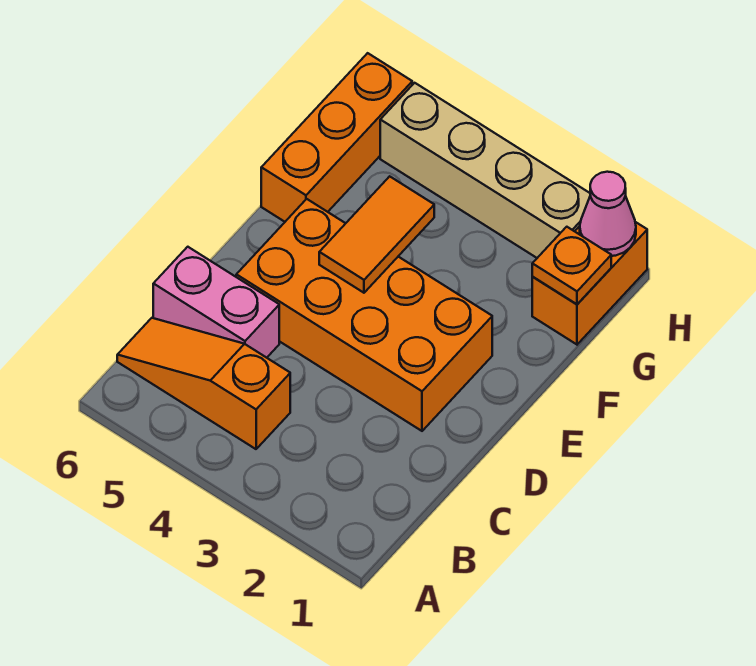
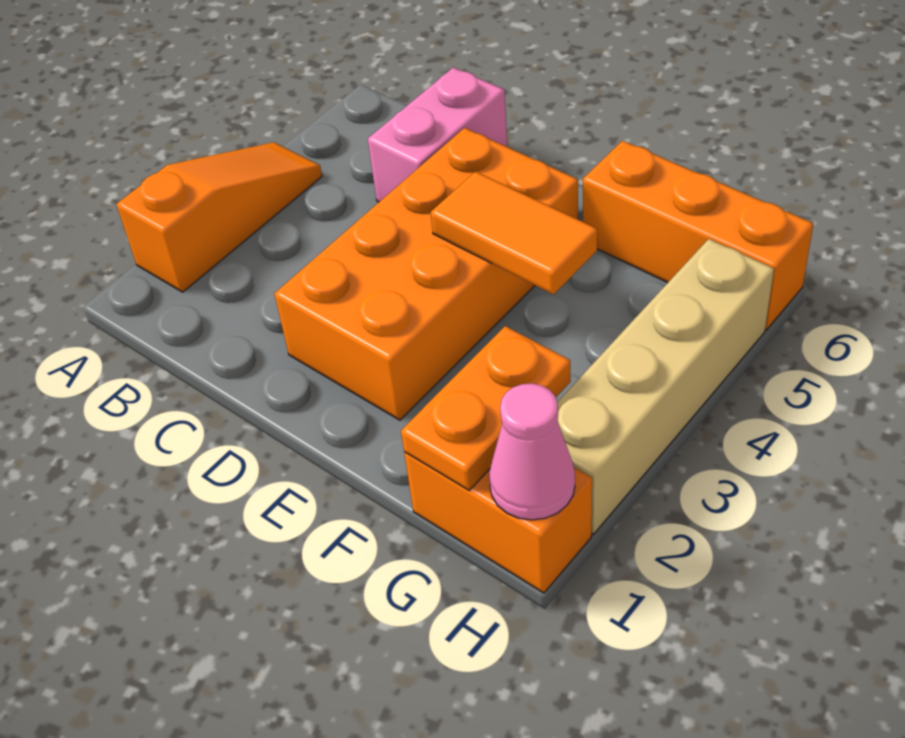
orange slope B4:B6 level 1 top 4 -> orange slope A2:A4 level 1 top 2
orange plate G1 level 2 -> orange plate G1:G2 level 2

